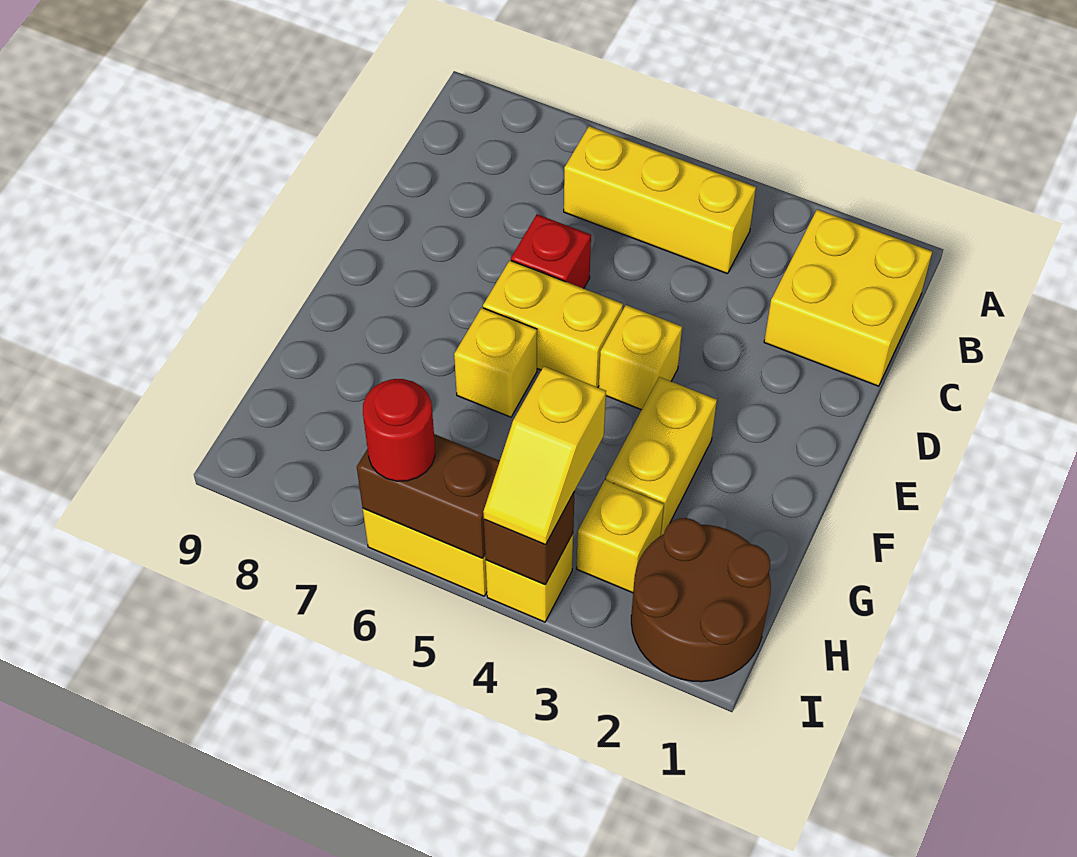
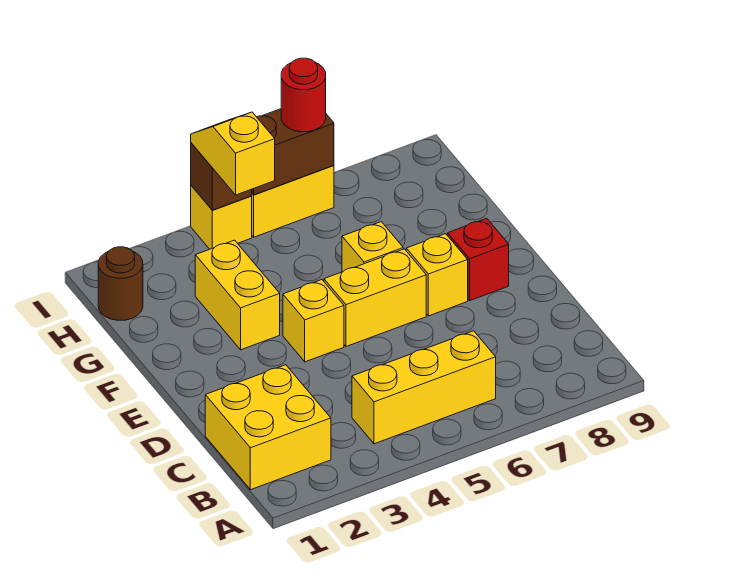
red brick D6 level 1 -> red brick E8 level 1
brown round brick H1:I2 level 1 -> brown round brick H1 level 1
yellow brick H3 level 1 -> yellow brick E7 level 1

